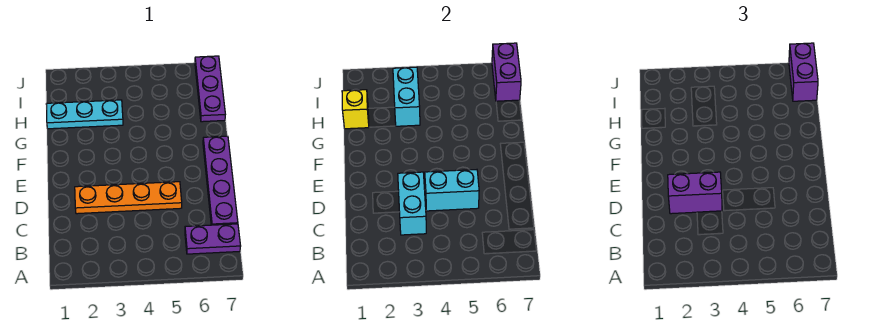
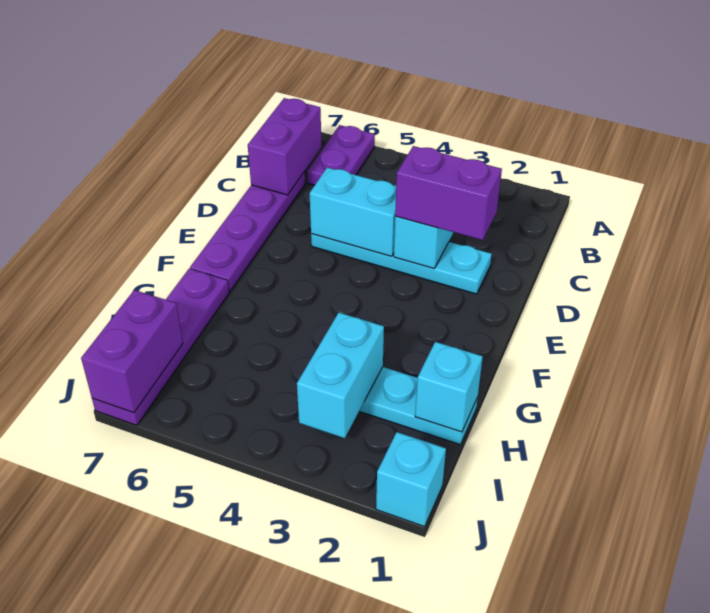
purple plate B6:B7 level 1 -> purple plate A6:B6 level 1
orange plate D2:D5 level 1 -> cyan plate D2:D5 level 1
yellow brick H1 level 2 -> cyan brick H1 level 2
purple plate H7:J7 level 1 -> purple plate G7:J7 level 1
purple brick I7:J7 level 3 -> purple brick B7:C7 level 2
none -> cyan brick J1 level 1

